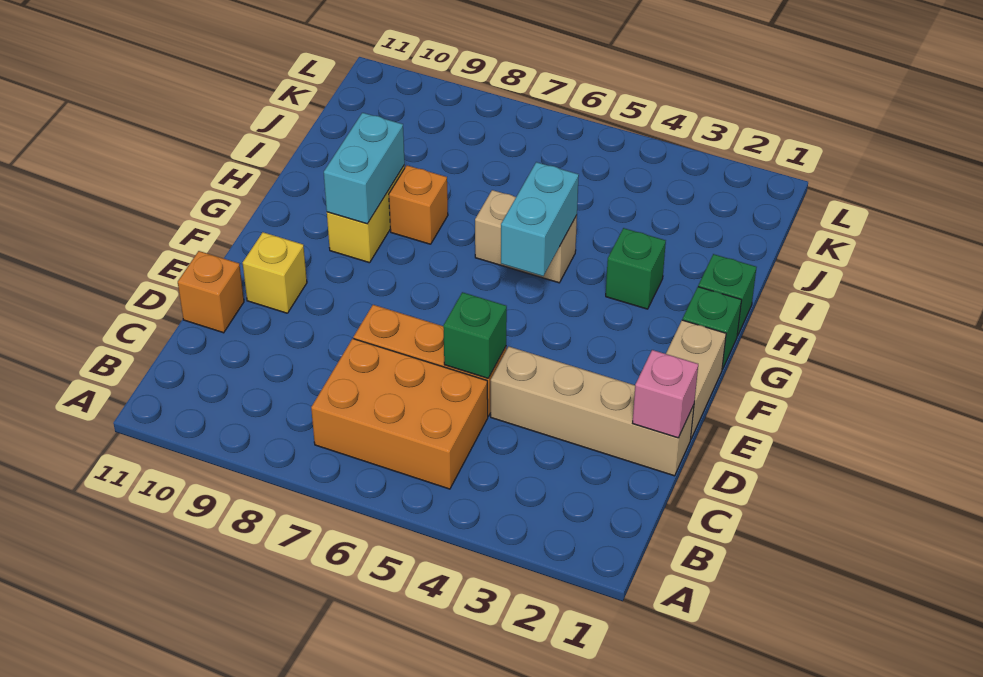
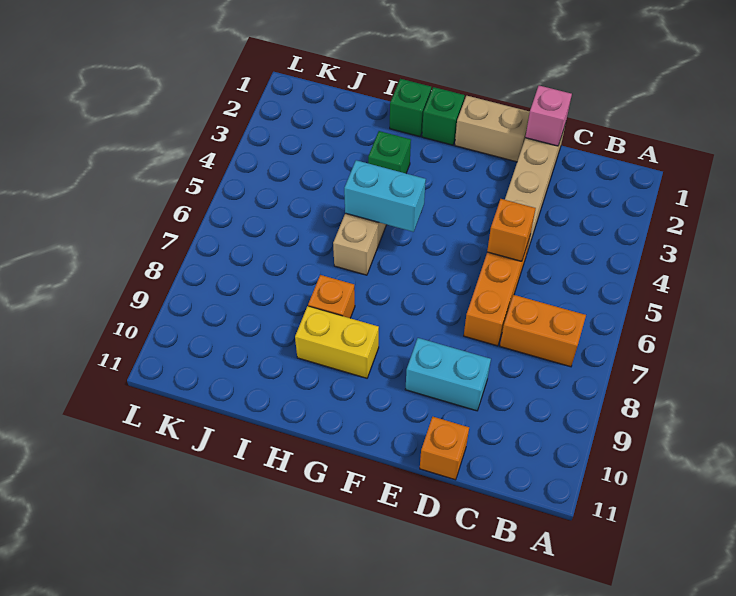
orange brick B5:C7 level 1 -> orange brick B7:C7 level 1
green brick D5 level 2 -> orange brick D5 level 2
yellow brick E10 level 1 -> none
cyan brick G9:H9 level 2 -> cyan brick D9:E9 level 1

